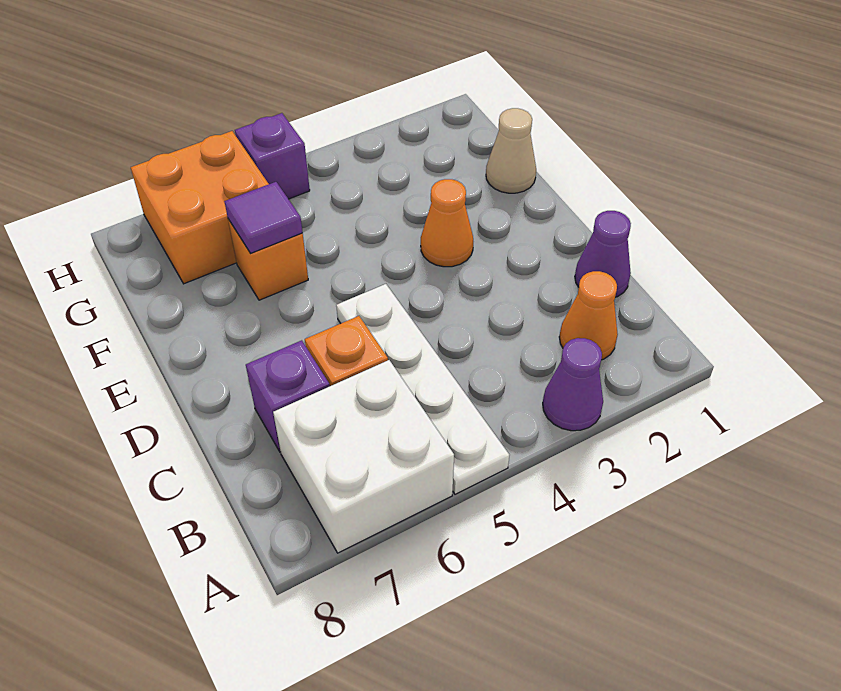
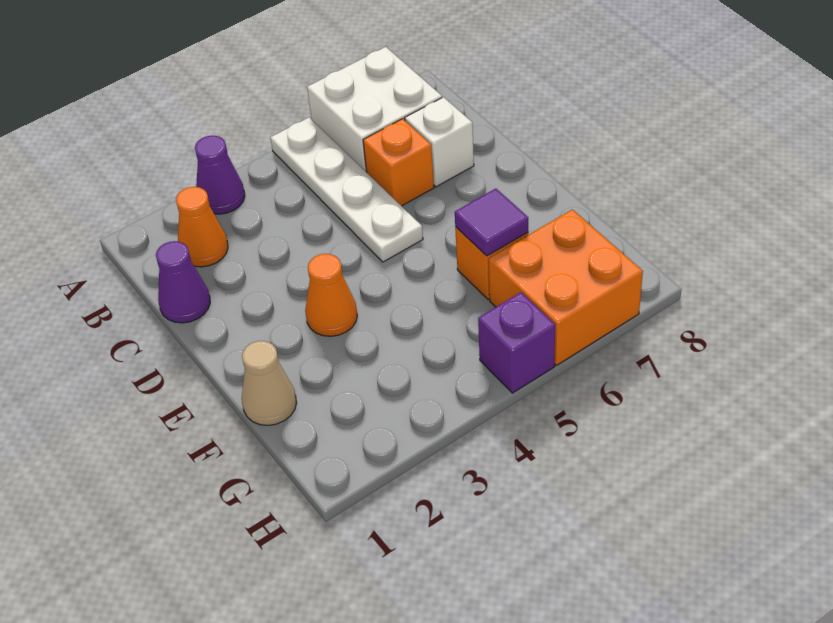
purple brick C7 level 1 -> white brick C7 level 1

